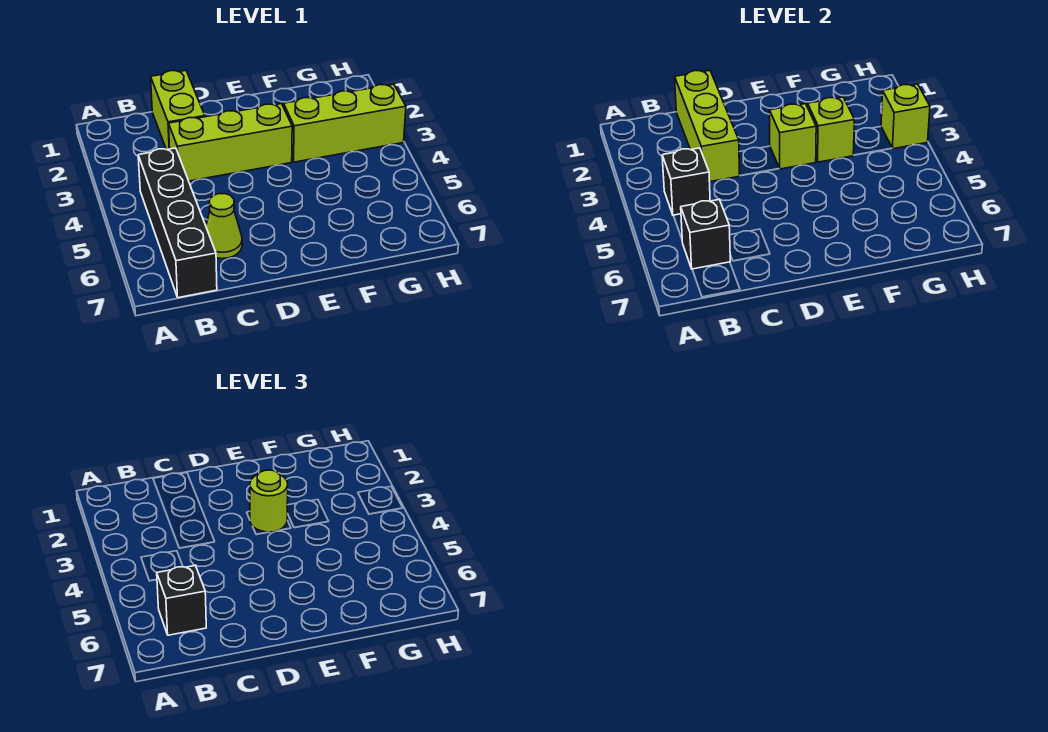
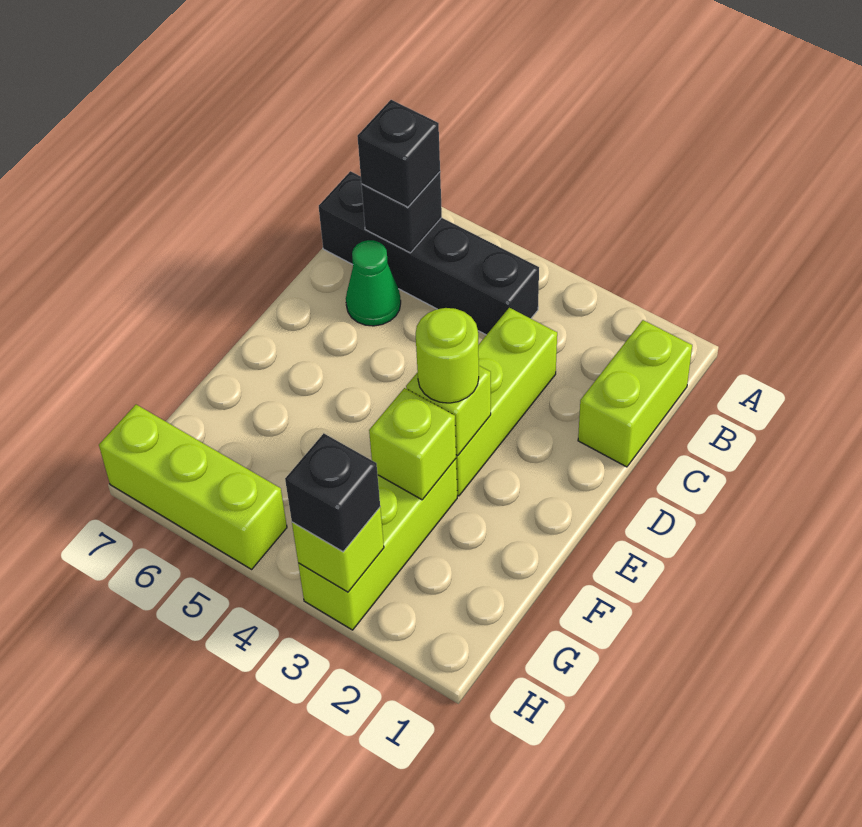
black brick B4 level 2 -> black brick H3 level 3
lime brick C1:C2 level 1 -> lime brick B1:C1 level 1
lime brick C1:C3 level 2 -> lime brick H5:H7 level 1
lime cone C6 level 1 -> green cone C6 level 1

